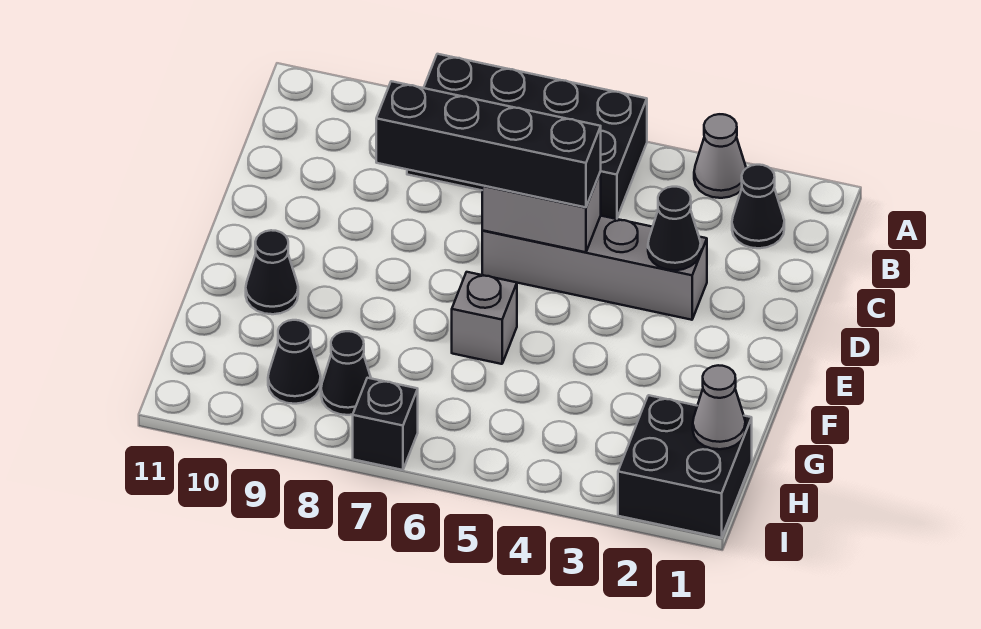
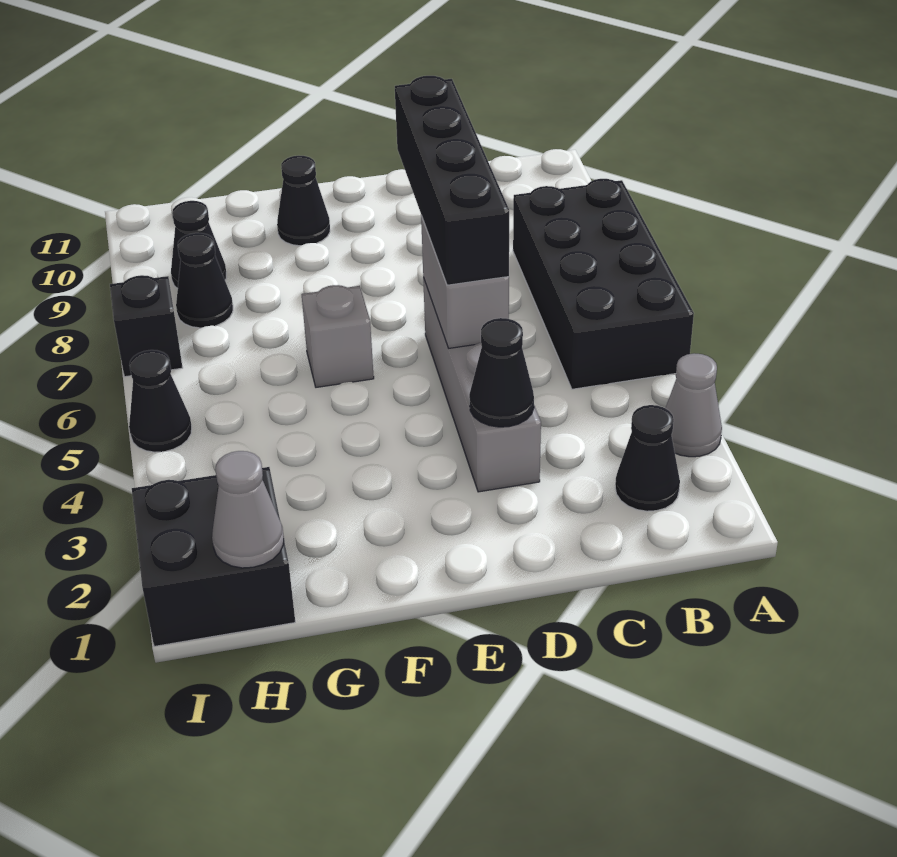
none -> black cone I5 level 1

